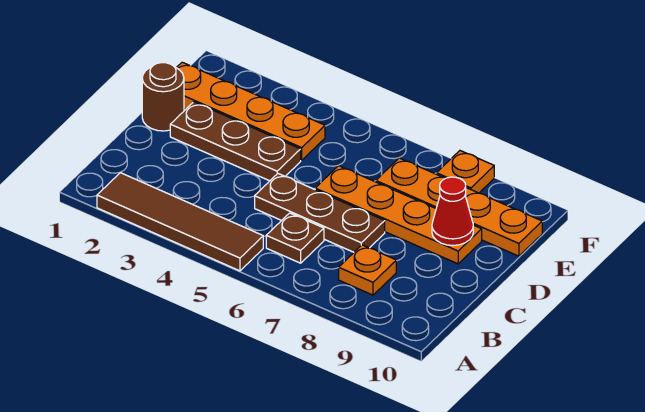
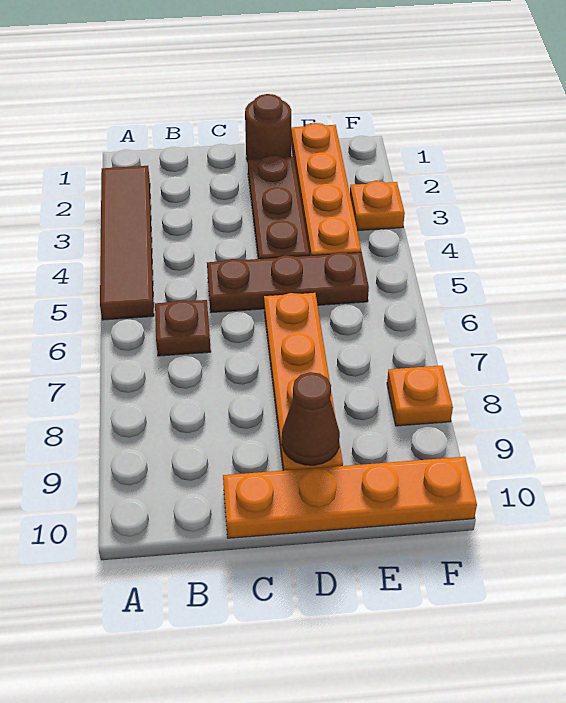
orange plate B8 level 1 -> orange plate F3 level 1
brown plate C5:C7 level 1 -> brown plate C5:E5 level 1
red cone D9 level 2 -> brown cone D9 level 2
orange plate E7:E10 level 1 -> orange plate C10:F10 level 1

